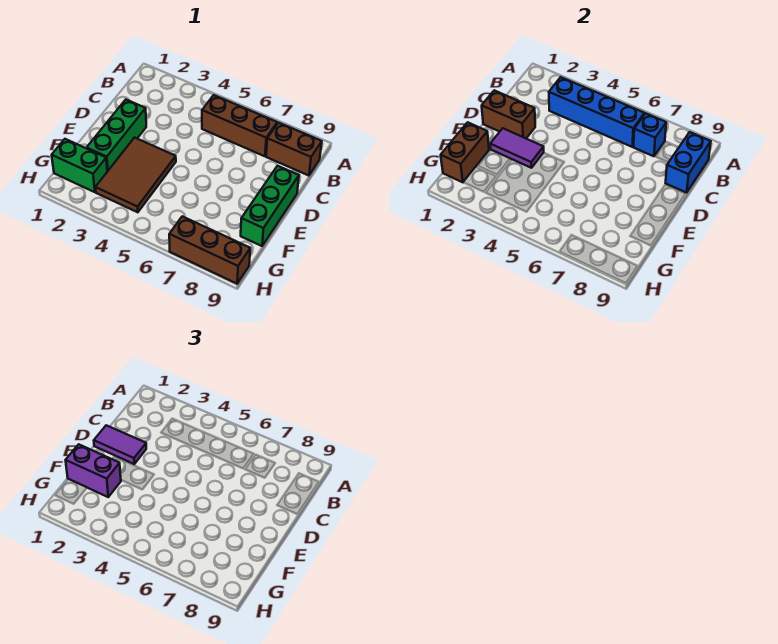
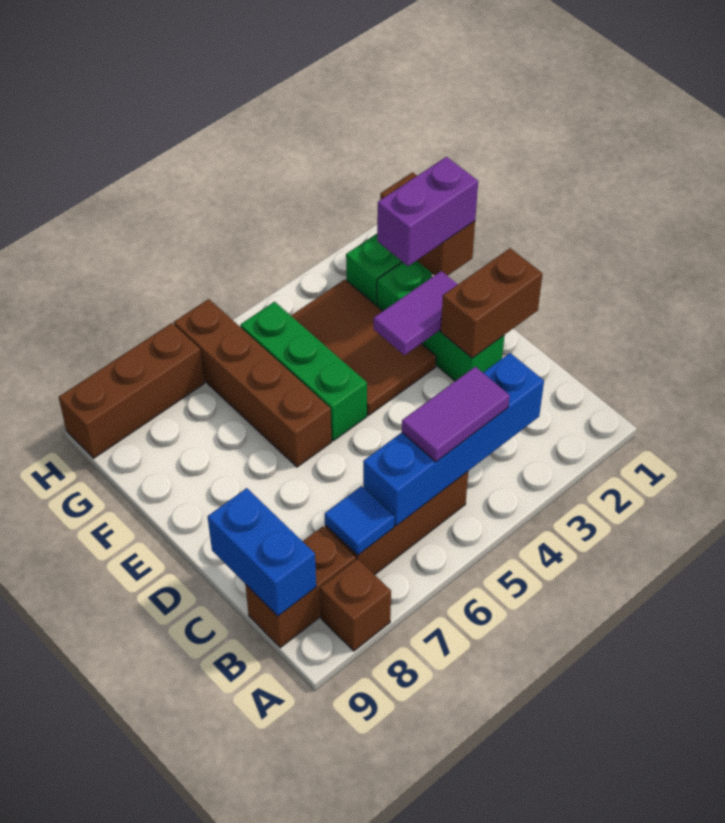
none -> brown brick A8 level 1
blue brick B7 level 2 -> blue tile B7 level 2
purple tile D1:D2 level 3 -> purple tile B4:B5 level 3
green brick D9:F9 level 1 -> green brick E5:G5 level 1
none -> brown brick E6:H6 level 1

